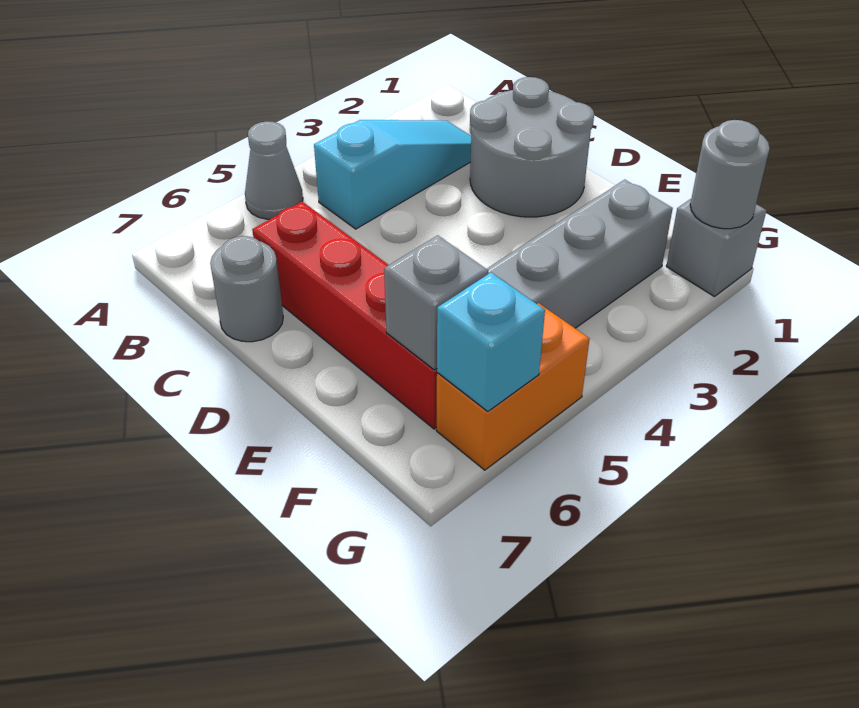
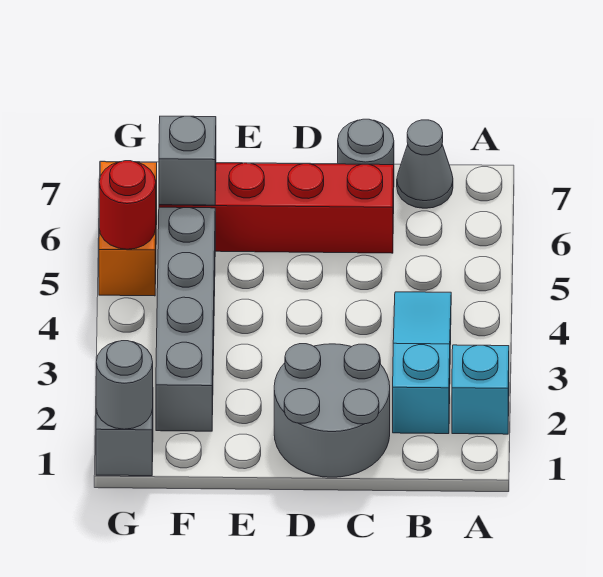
grey cone A5 level 1 -> grey cone B7 level 1
cyan slope B2:B4 level 1 top 4 -> cyan slope B2:B4 level 1 top 2
none -> red round brick G5 level 2
cyan brick G6 level 2 -> cyan brick A2 level 1

